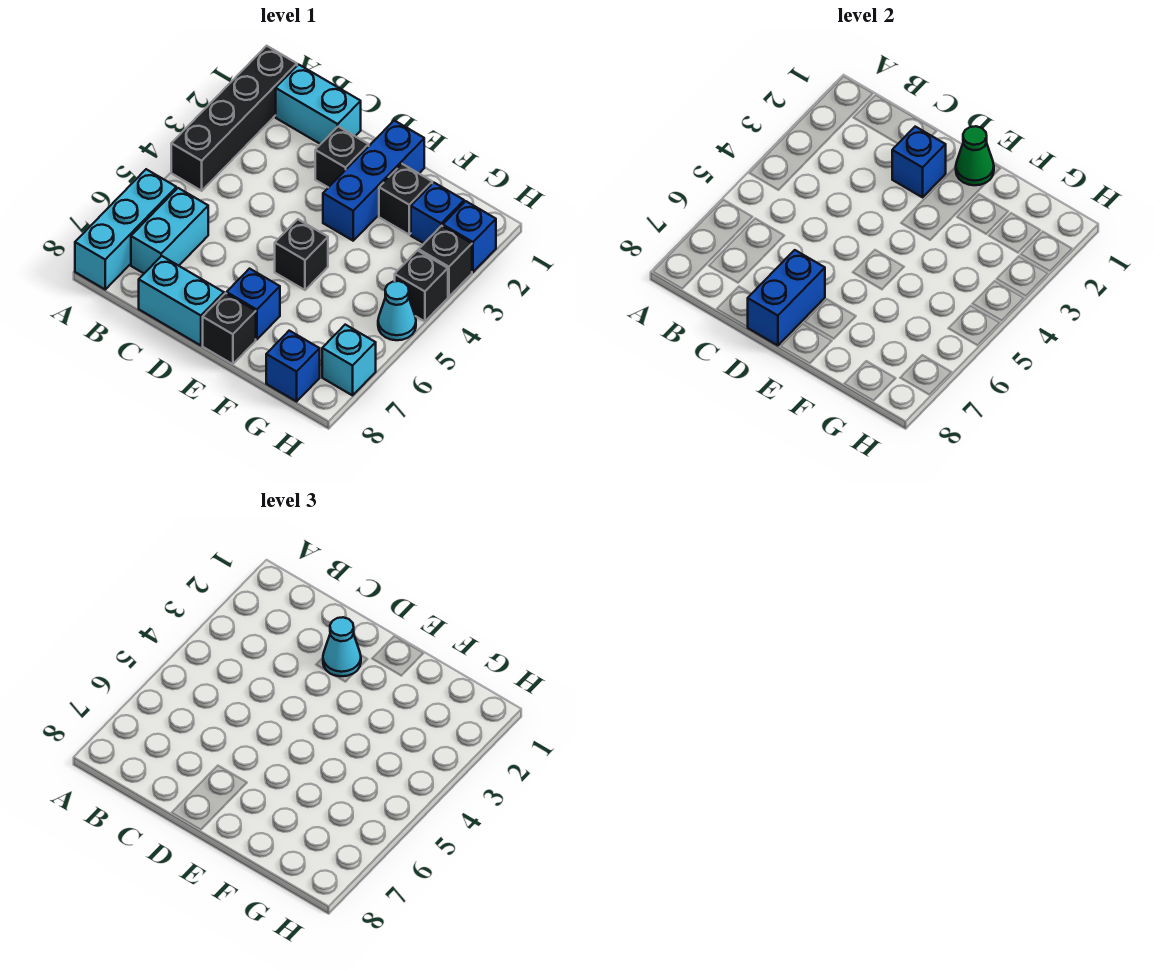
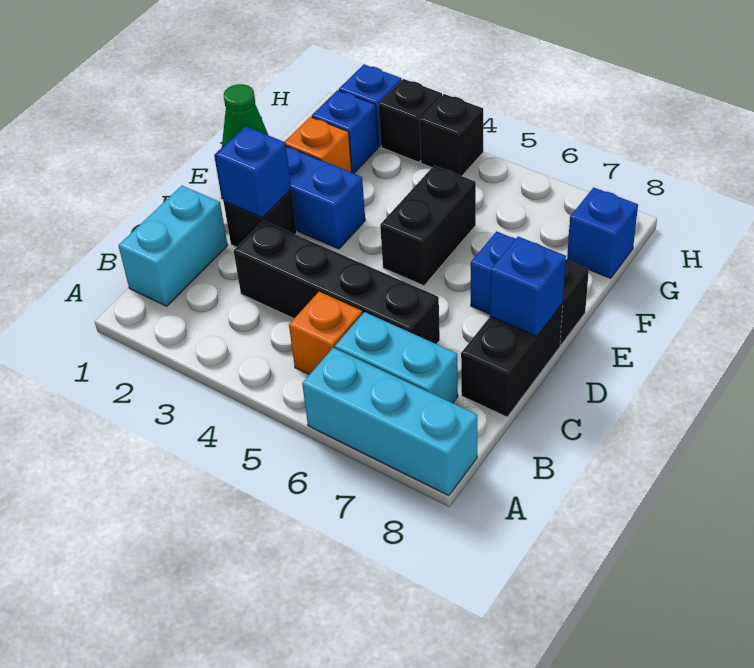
black brick A1:A4 level 1 -> black brick C3:C6 level 1
none -> orange brick B5 level 1
cyan brick C8:D8 level 1 -> black brick C8:D8 level 1
cyan cone D2 level 3 -> none
blue brick D7:D8 level 2 -> blue brick D8 level 2
black brick E5 level 1 -> black brick E5:F5 level 1
black brick F2 level 1 -> orange brick F2 level 1
cyan cone H5 level 1 -> none
cyan brick H7 level 1 -> none

